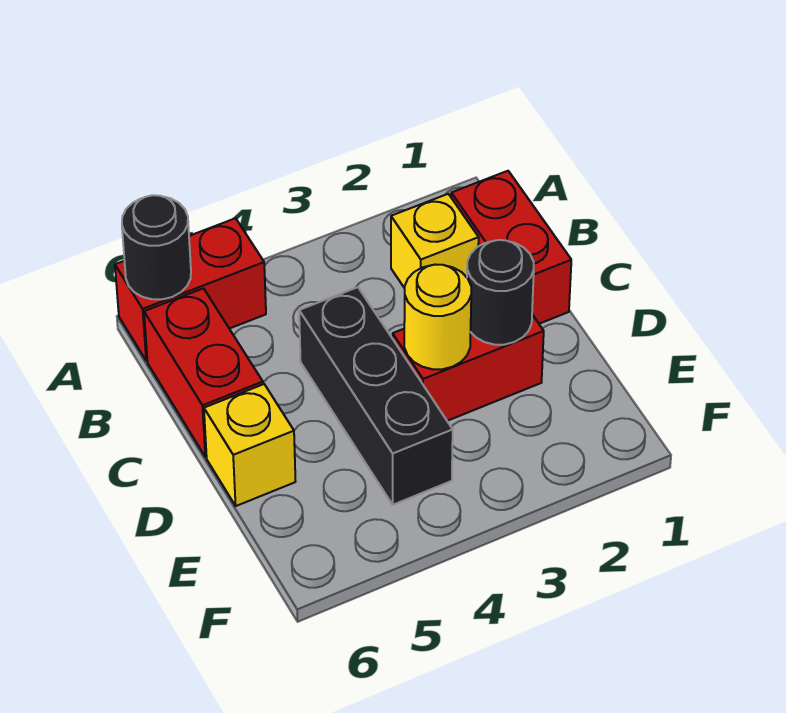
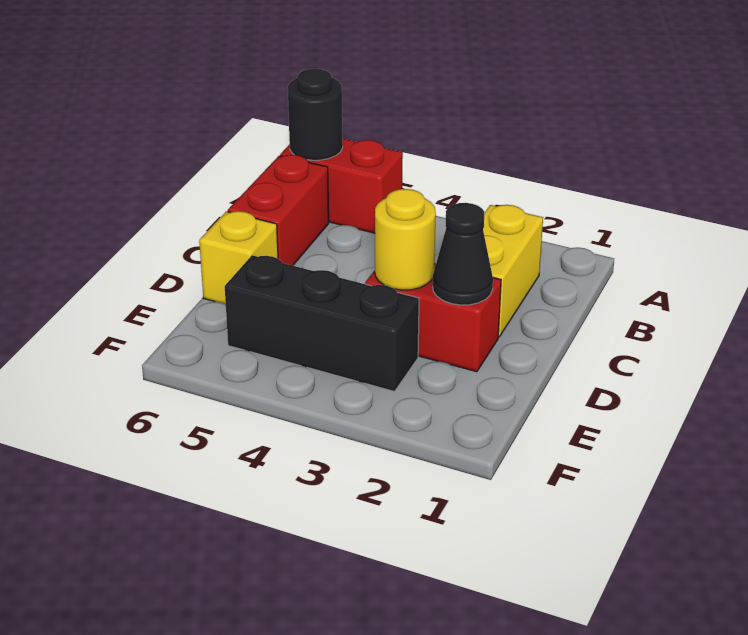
red brick B1:C1 level 1 -> none
yellow brick B2 level 1 -> yellow brick B2:C2 level 1
black brick C4:E4 level 1 -> black brick E3:E5 level 1
black round brick D2 level 2 -> black cone D2 level 2

